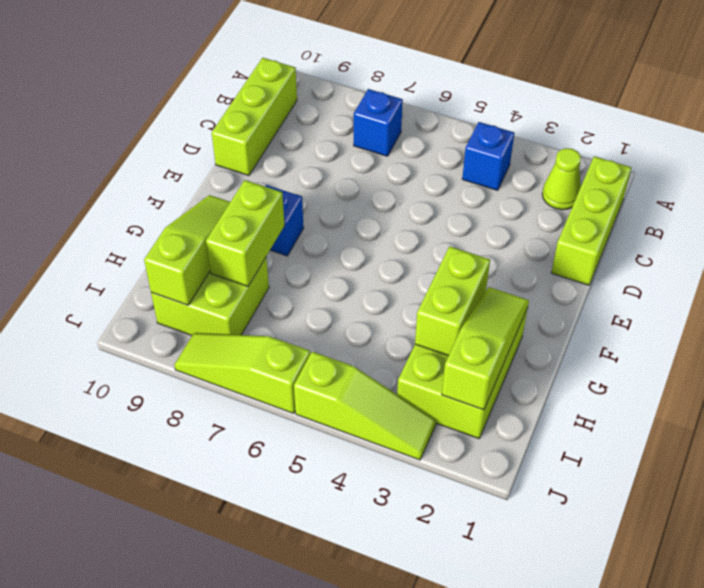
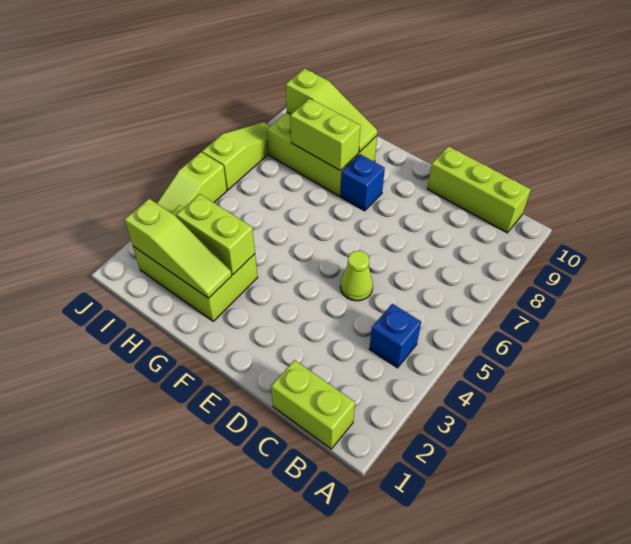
lime brick B1:D1 level 1 -> lime brick B1:C1 level 1
lime cone B2 level 1 -> lime cone D5 level 1
blue brick B7 level 1 -> none
lime brick H8:I9 level 1 -> lime brick G8:I9 level 1

